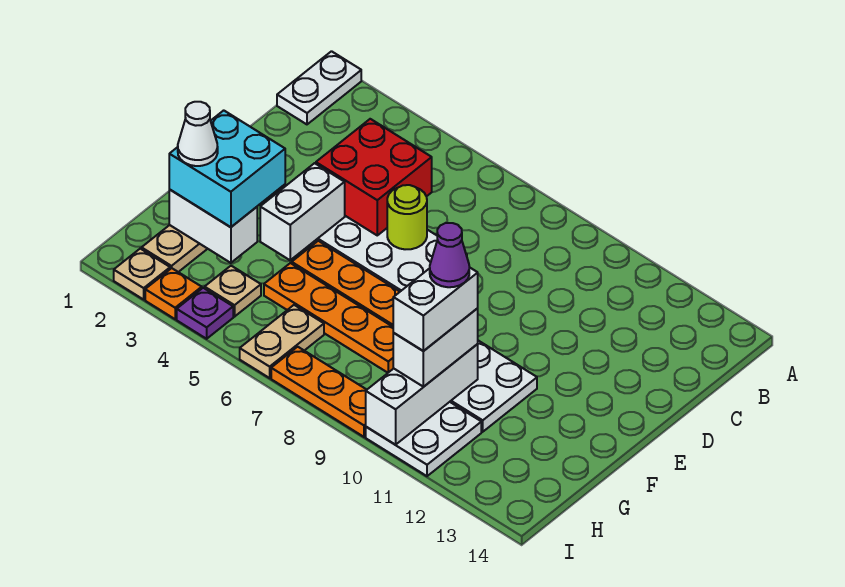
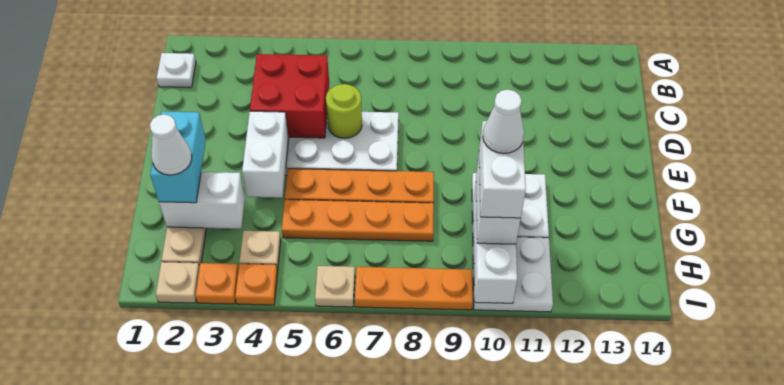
white plate A1:B1 level 1 -> white plate B1 level 1
cyan brick F2:G3 level 3 -> cyan brick F2:G2 level 3
purple cone G10 level 5 -> white cone G10 level 5
tan plate H6:I6 level 1 -> tan plate I6 level 1
purple plate I4 level 1 -> orange plate I4 level 1

